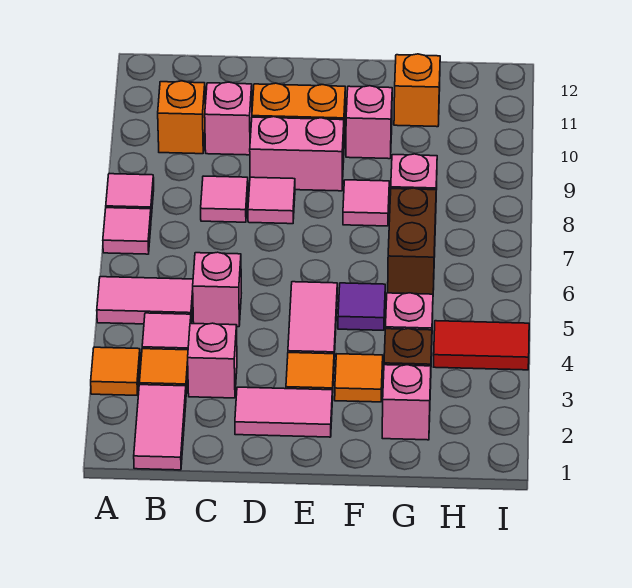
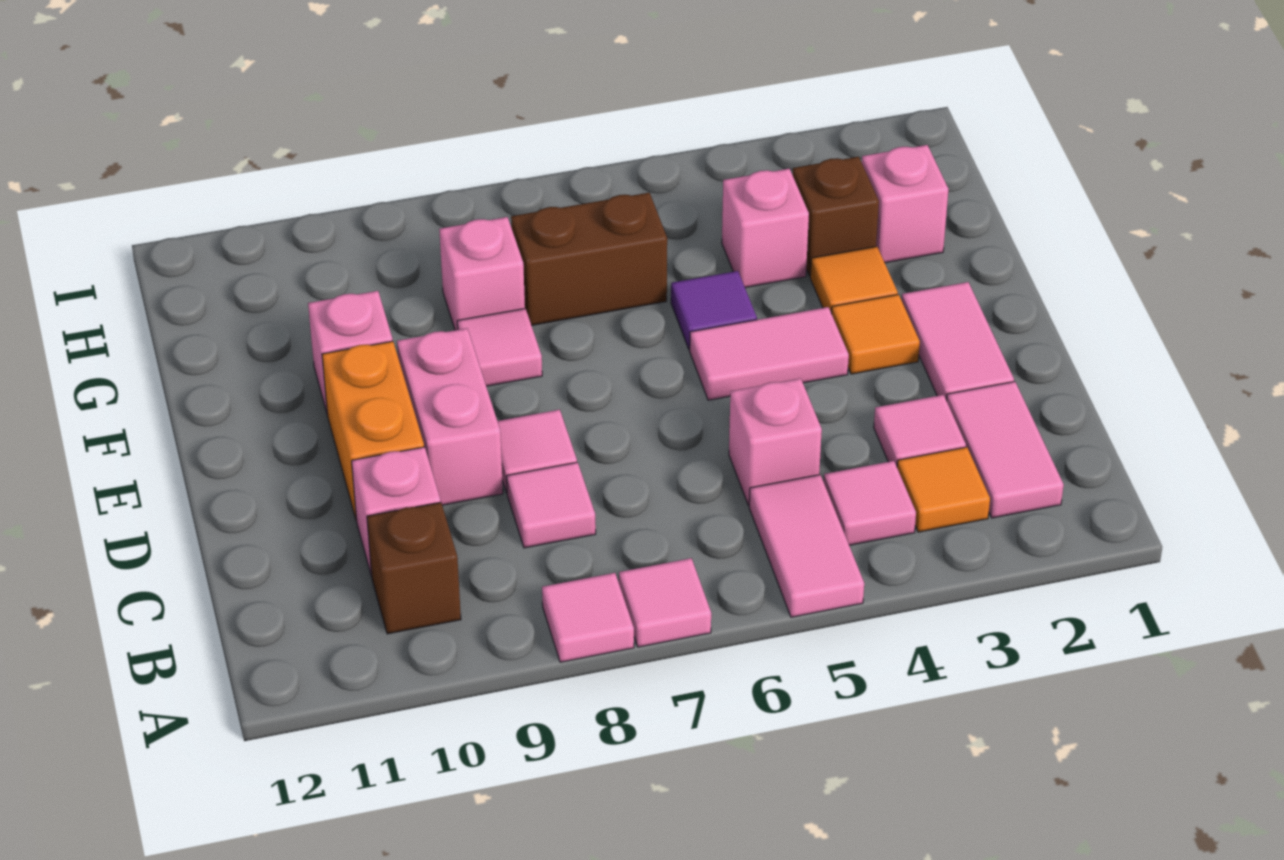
orange tile A3 level 1 -> none
pink tile B1:B2 level 1 -> pink tile B2:C2 level 1
orange brick B10 level 1 -> brown brick B10 level 1
pink brick C3 level 1 -> pink tile C3 level 1
orange brick G11 level 1 -> none
red tile H4:I4 level 1 -> none

